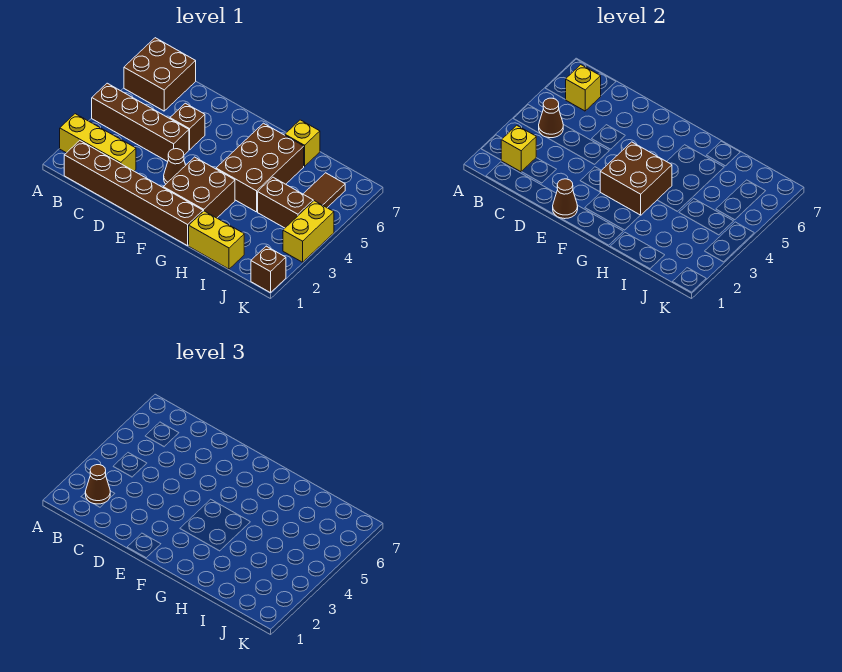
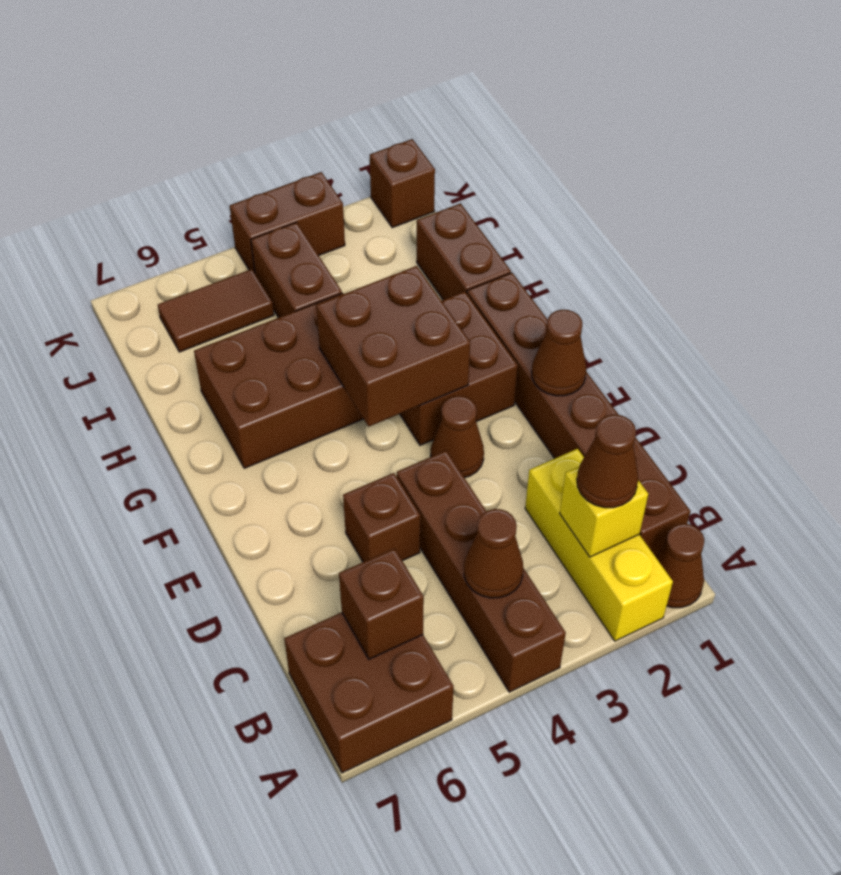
none -> brown cone A1 level 1
yellow brick B6 level 2 -> brown brick B6 level 2
yellow brick H1:I1 level 1 -> brown brick H1:I1 level 1
yellow brick H7 level 1 -> none
yellow brick K3:K4 level 1 -> brown brick K3:K4 level 1

